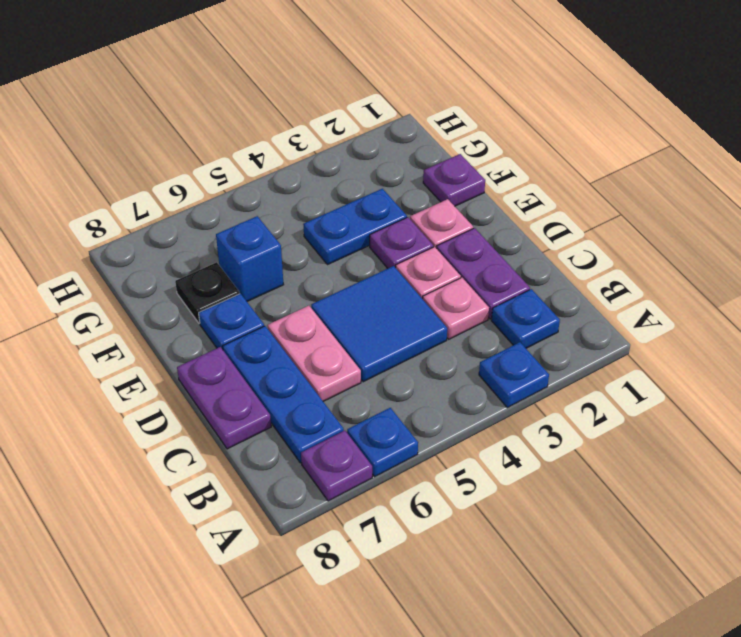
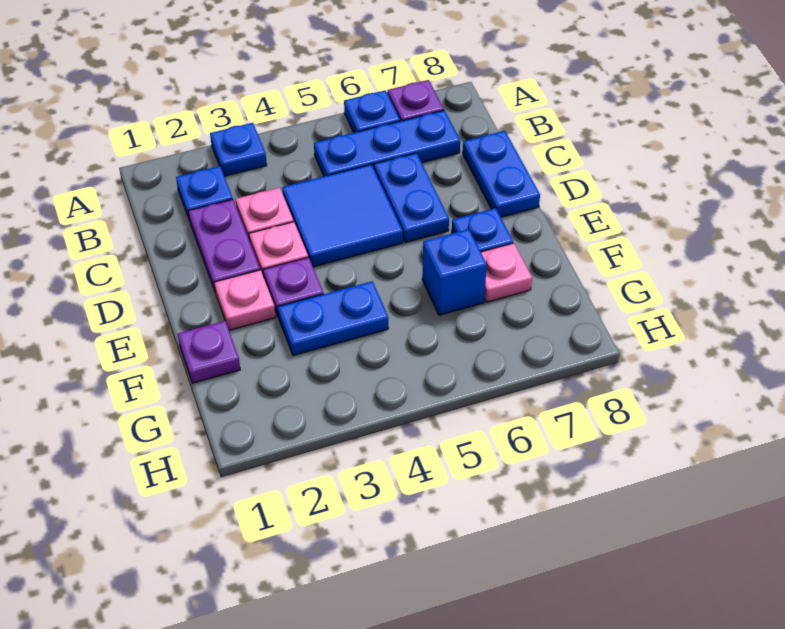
blue plate B7:D7 level 1 -> blue plate B5:B7 level 1
pink plate C6:D6 level 1 -> blue plate C6:D6 level 1
purple plate C8:D8 level 1 -> blue plate C8:D8 level 1
black plate F7 level 1 -> pink plate F7 level 1

